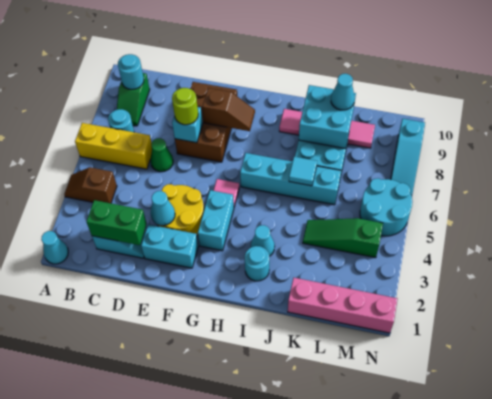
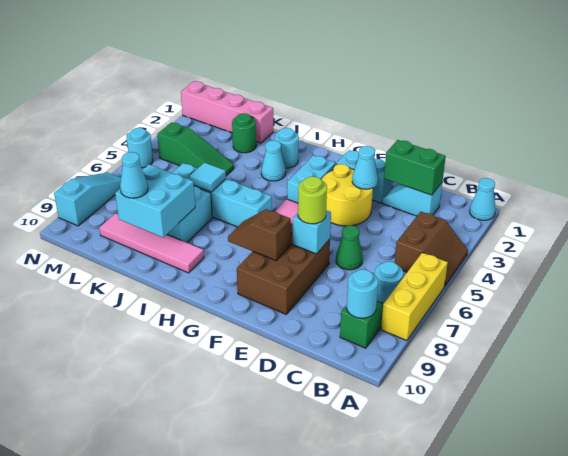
brown slope A4:B4 level 1 top B -> brown slope A4:B5 level 1 top B
yellow brick A6:C6 level 1 -> yellow brick A6:A8 level 1
none -> green round brick K2 level 1
cyan round brick M5:N6 level 1 -> cyan round brick N5 level 1

